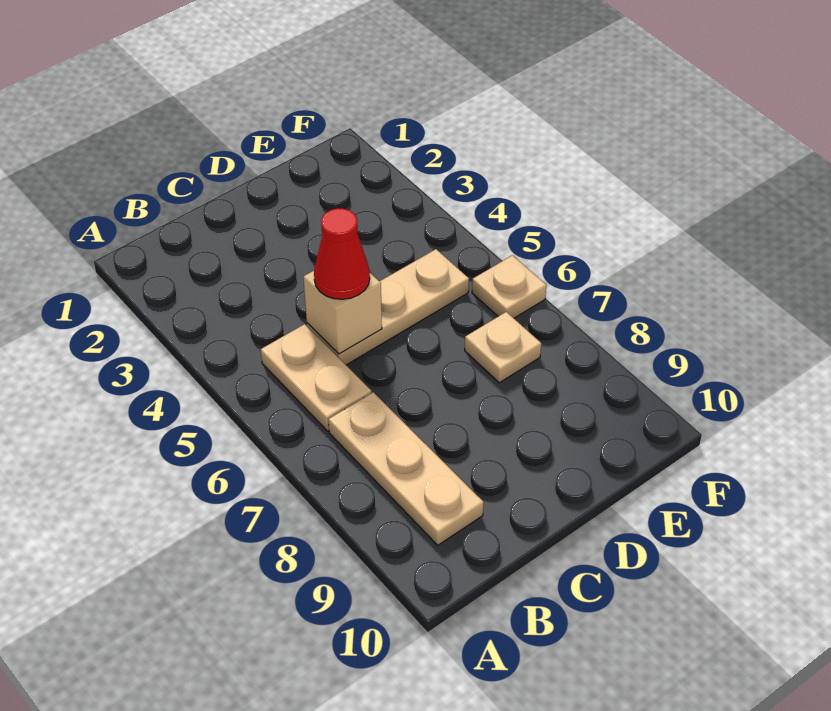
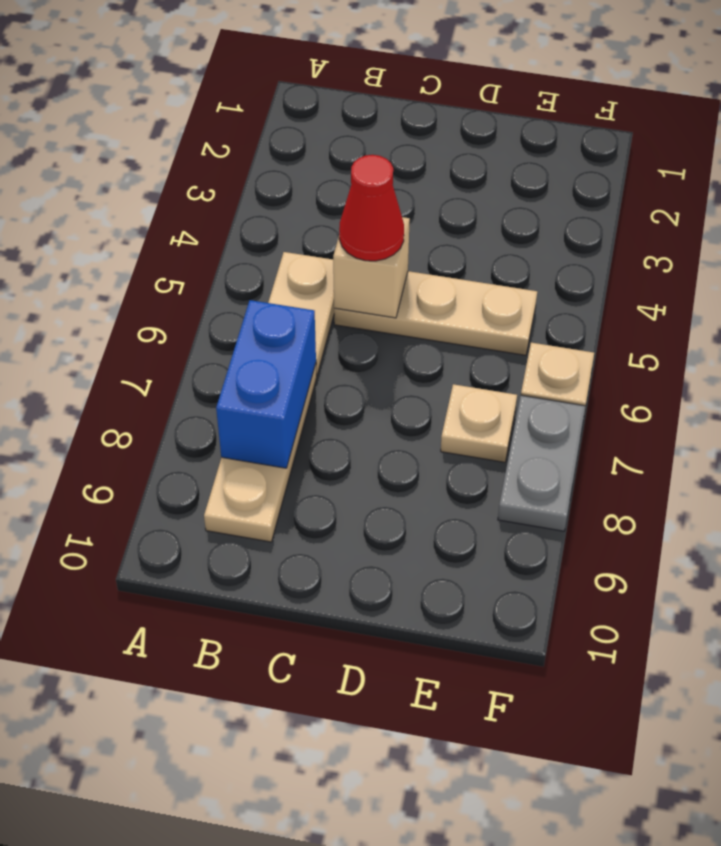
none -> blue brick B7:B8 level 2
none -> grey plate F7:F8 level 1

